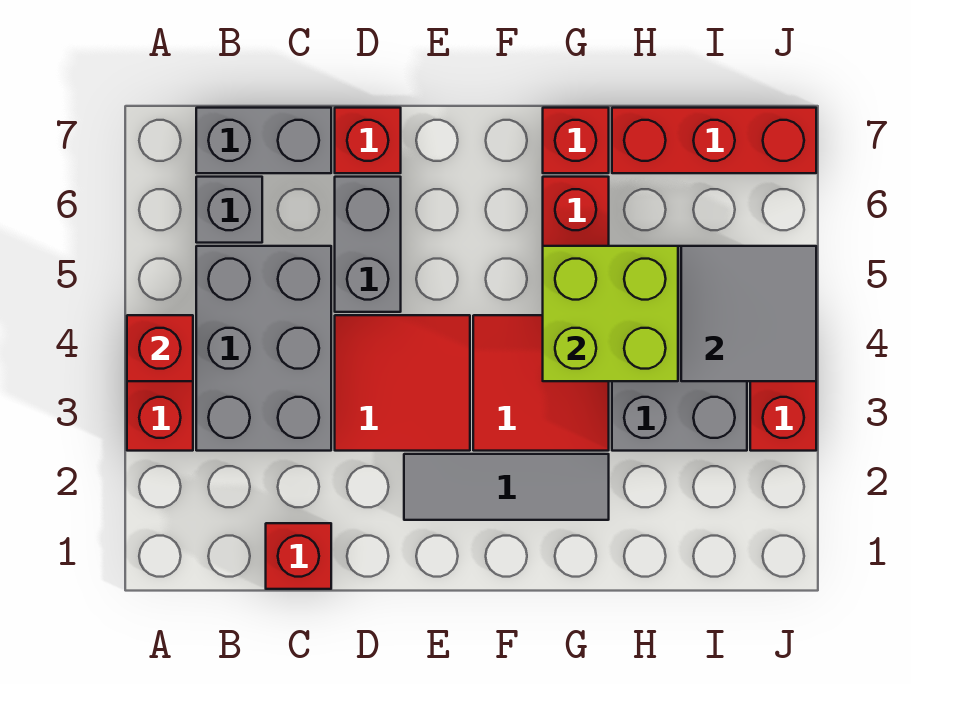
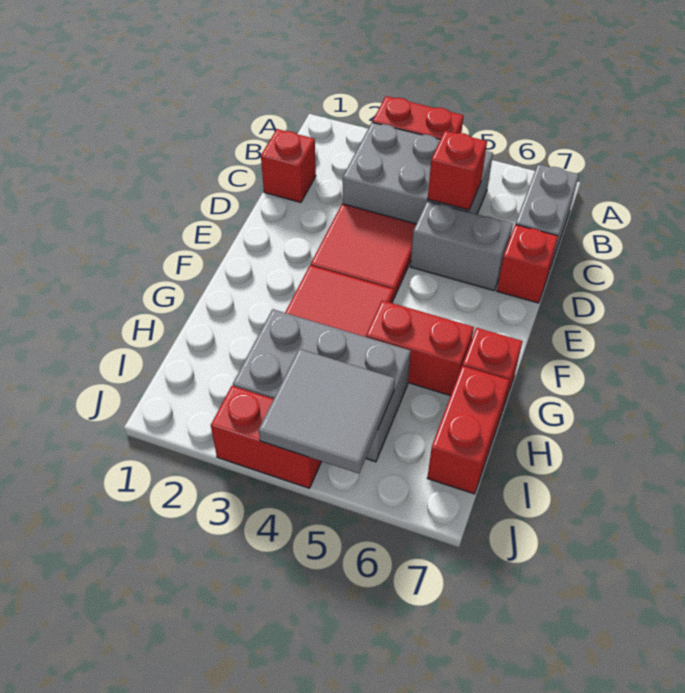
red brick A4 level 2 -> red brick C5 level 2
grey brick B6 level 1 -> none
grey tile E2:G2 level 1 -> none
lime brick G4:H5 level 2 -> none
red brick H7:J7 level 1 -> red brick H7:I7 level 1

